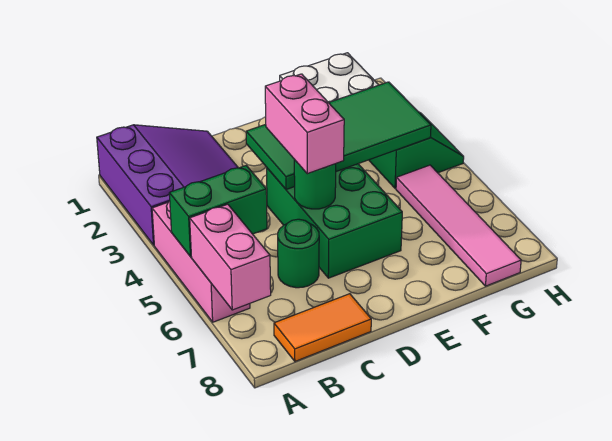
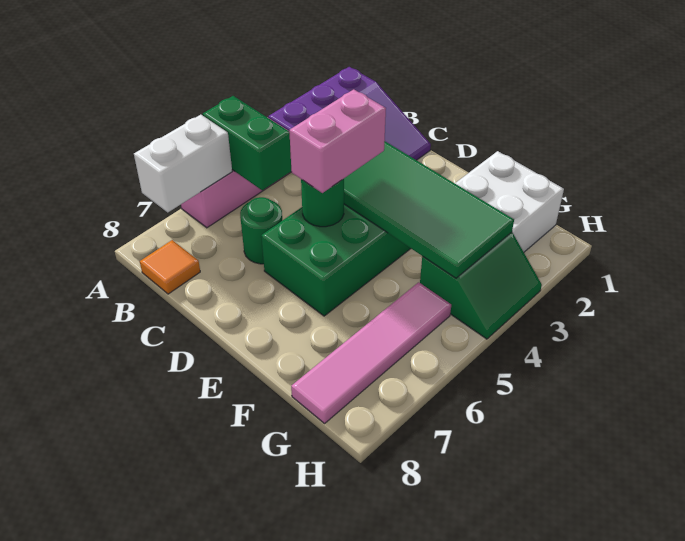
pink brick A6:A7 level 2 -> white brick A6:A7 level 2
orange tile B8:C8 level 1 -> orange tile B8 level 1

